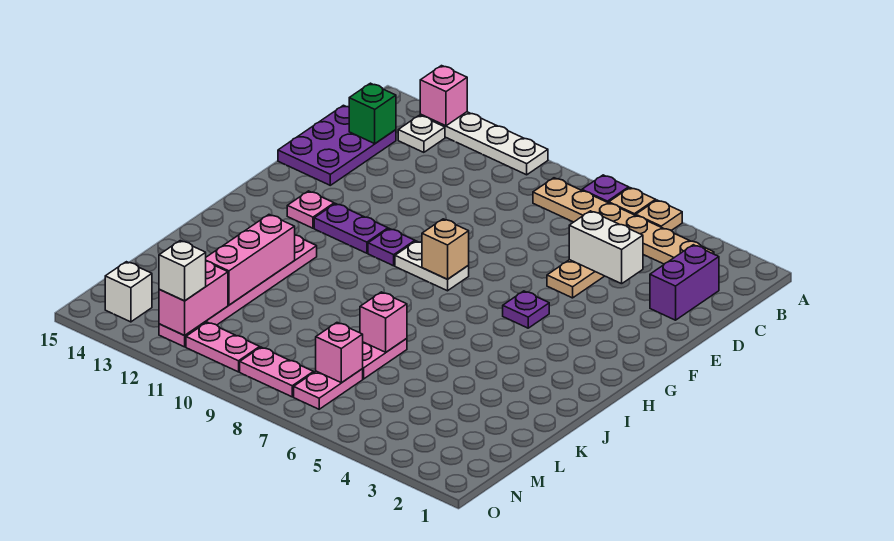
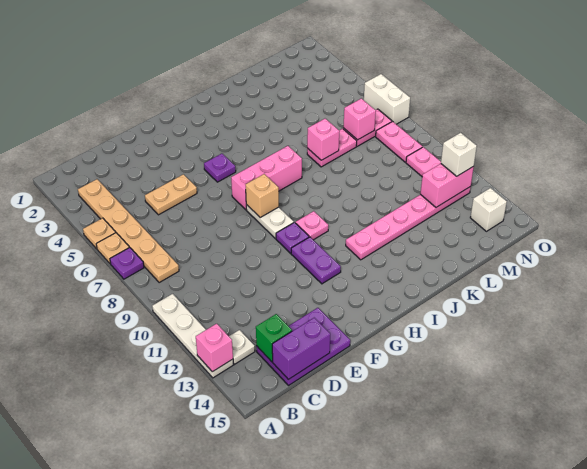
purple brick C2:D2 level 1 -> purple brick C15:D15 level 2
white brick D4:D5 level 2 -> white brick O6:O7 level 1
pink plate G13 level 1 -> pink plate H10 level 1
pink brick J12:L12 level 2 -> pink brick G7:I7 level 1

